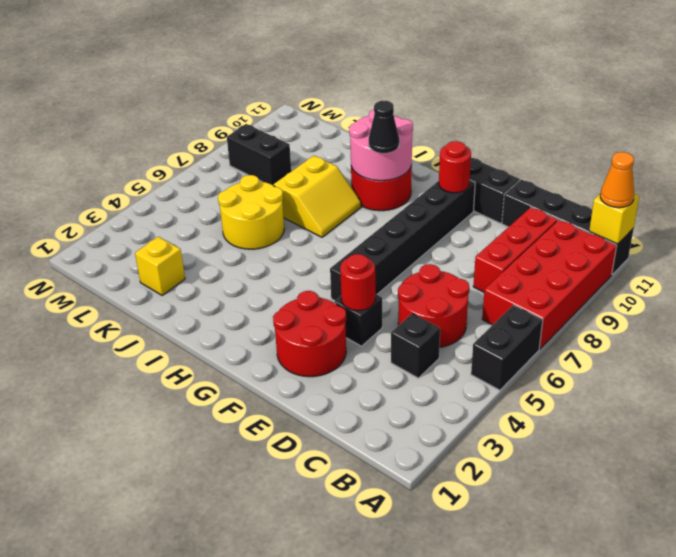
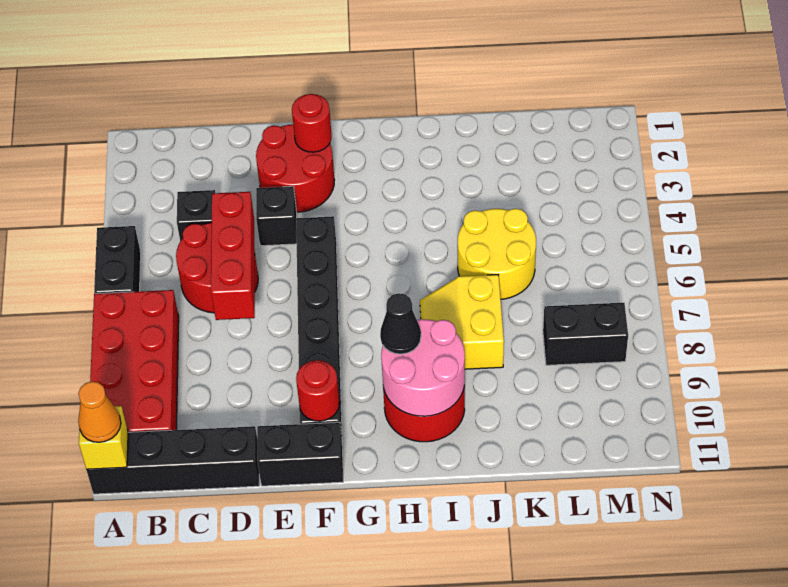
red brick C8:C10 level 1 -> red brick D5:D7 level 2
red round brick E4 level 2 -> red round brick F2 level 2
yellow brick K2 level 1 -> none

